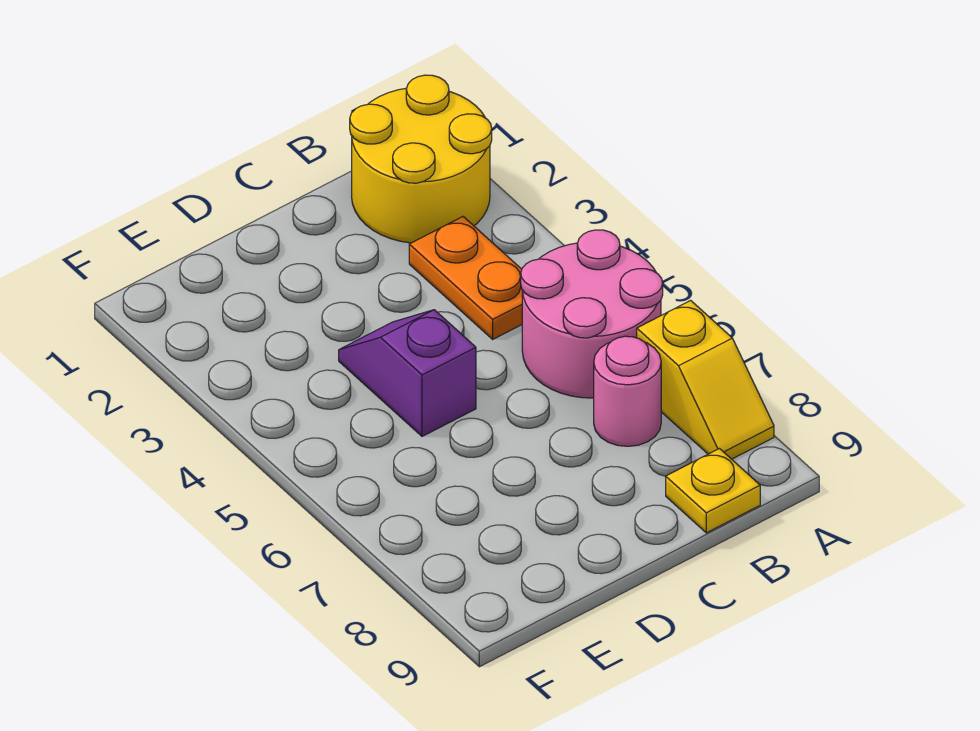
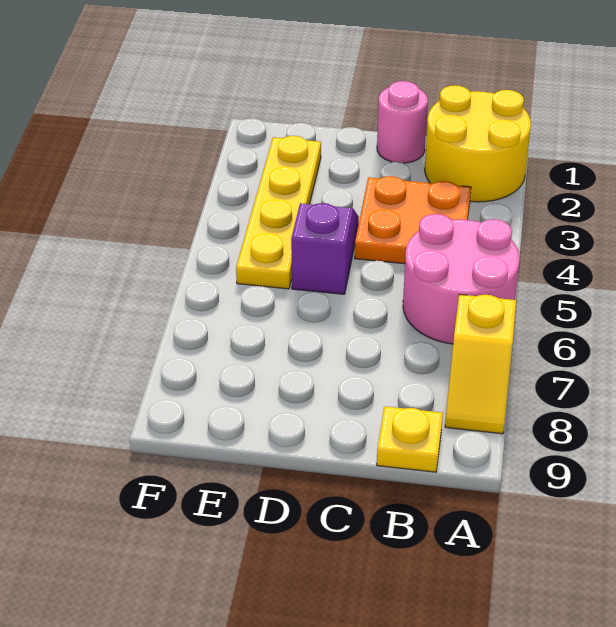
orange plate B3:B4 level 1 -> orange plate B3:C4 level 1
pink round brick B7 level 1 -> pink round brick C1 level 1
none -> yellow plate E2:E5 level 1

